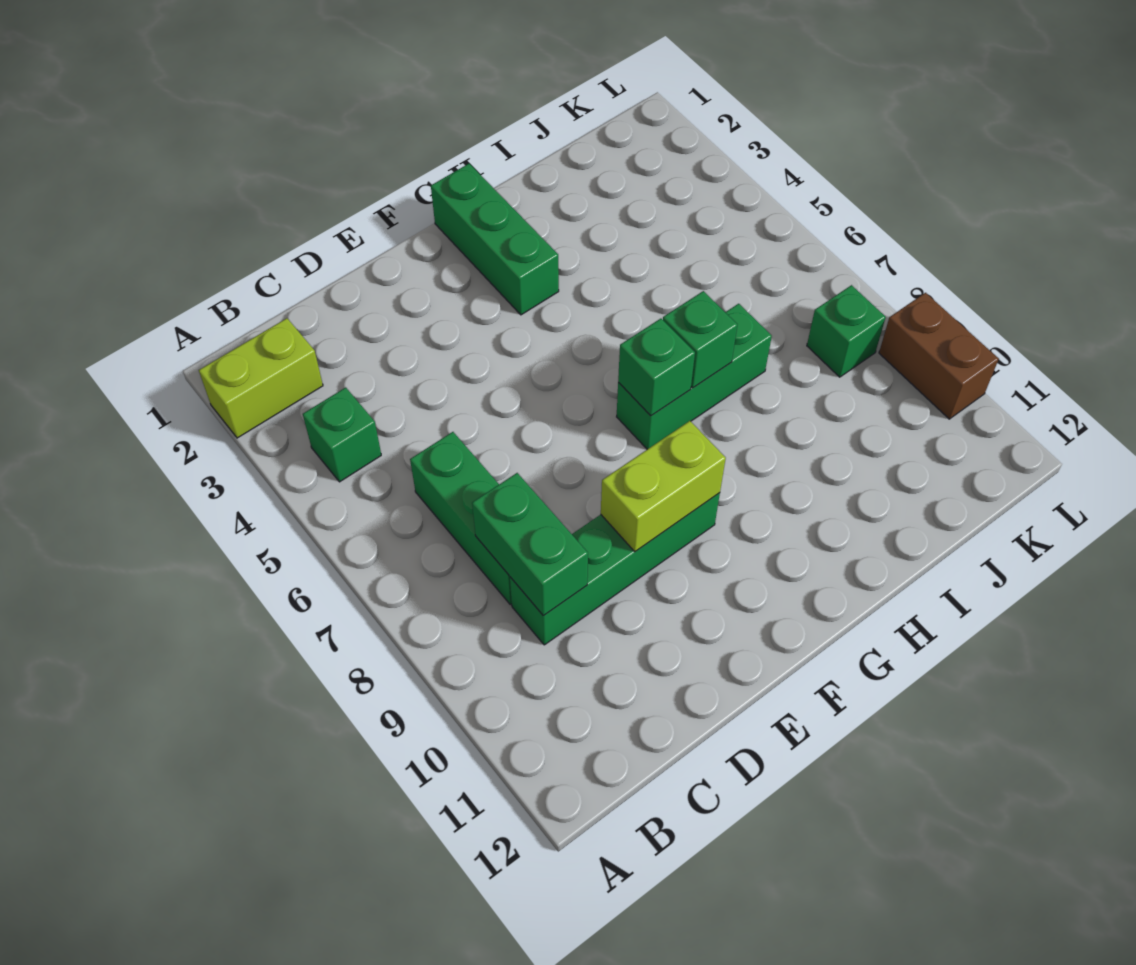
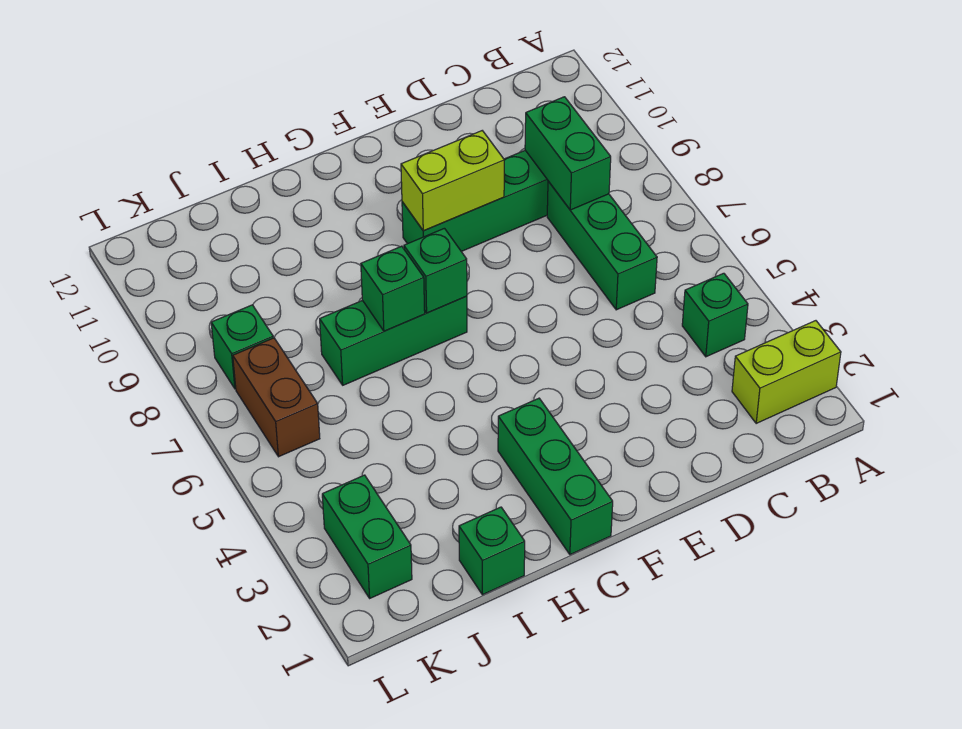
none -> green brick I1 level 1
none -> green brick K2:K3 level 1
brown brick L9:L10 level 1 -> brown brick K6:K7 level 1

